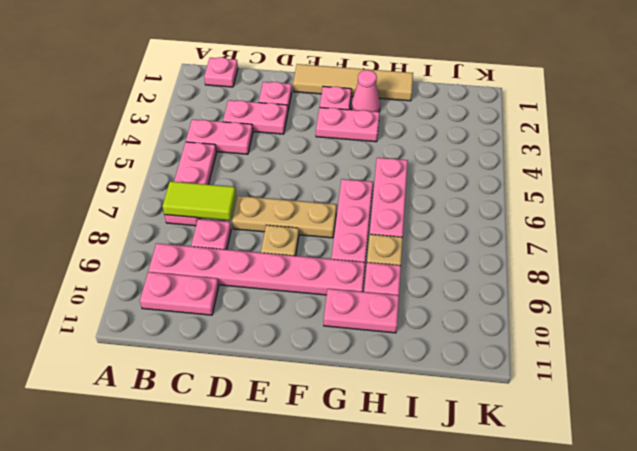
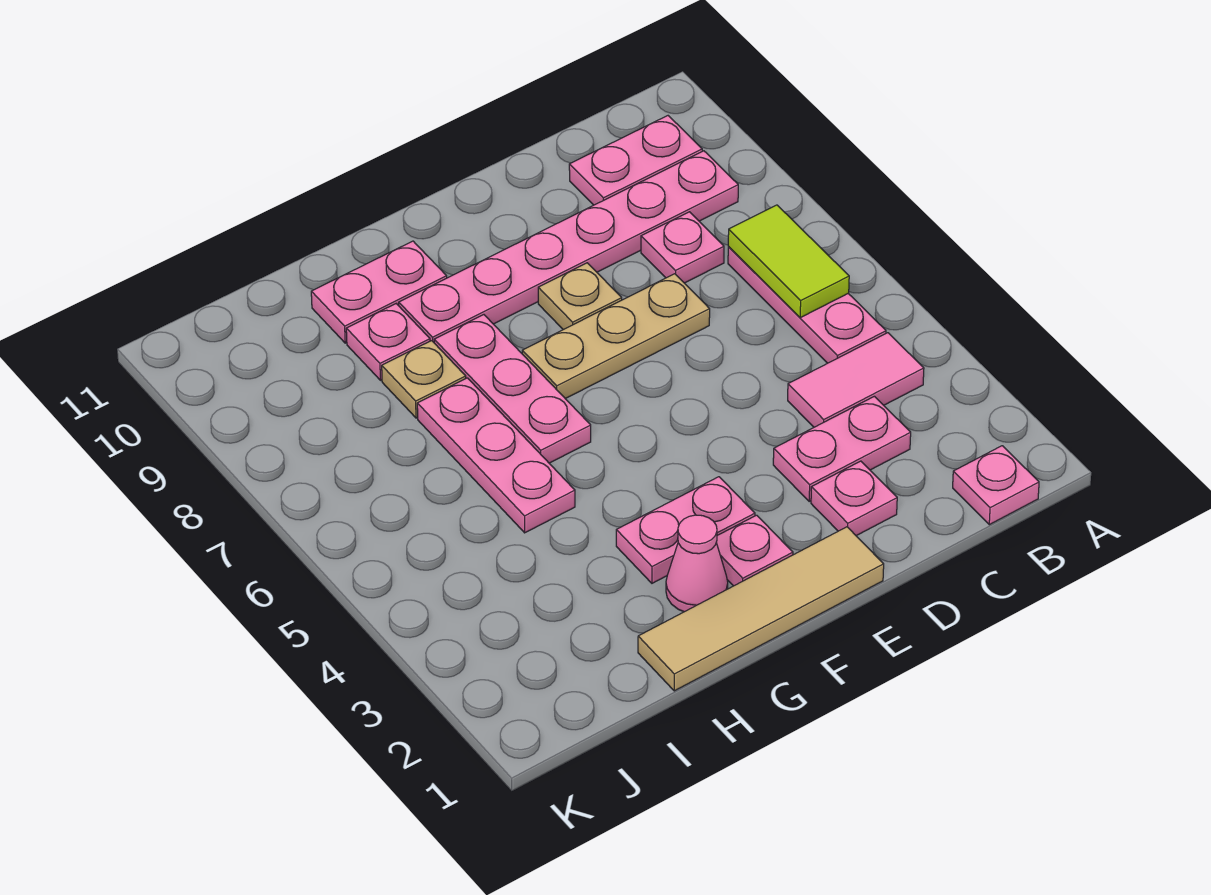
pink plate B4:C4 level 1 -> pink tile B4:C4 level 1
lime tile B7:C7 level 2 -> lime tile B6:B7 level 2

